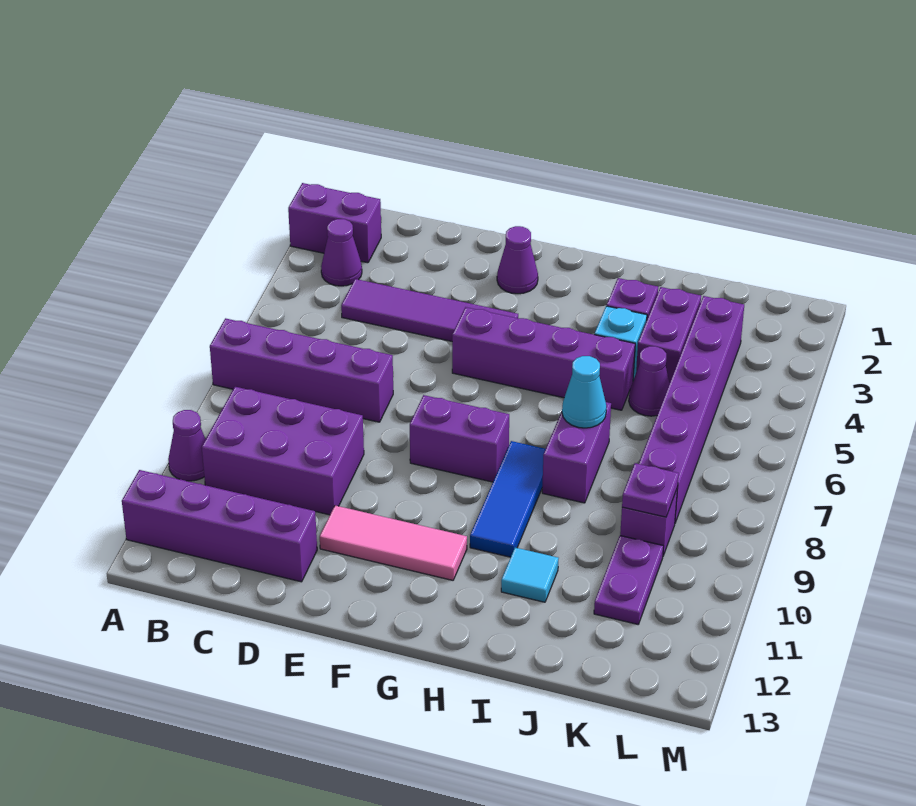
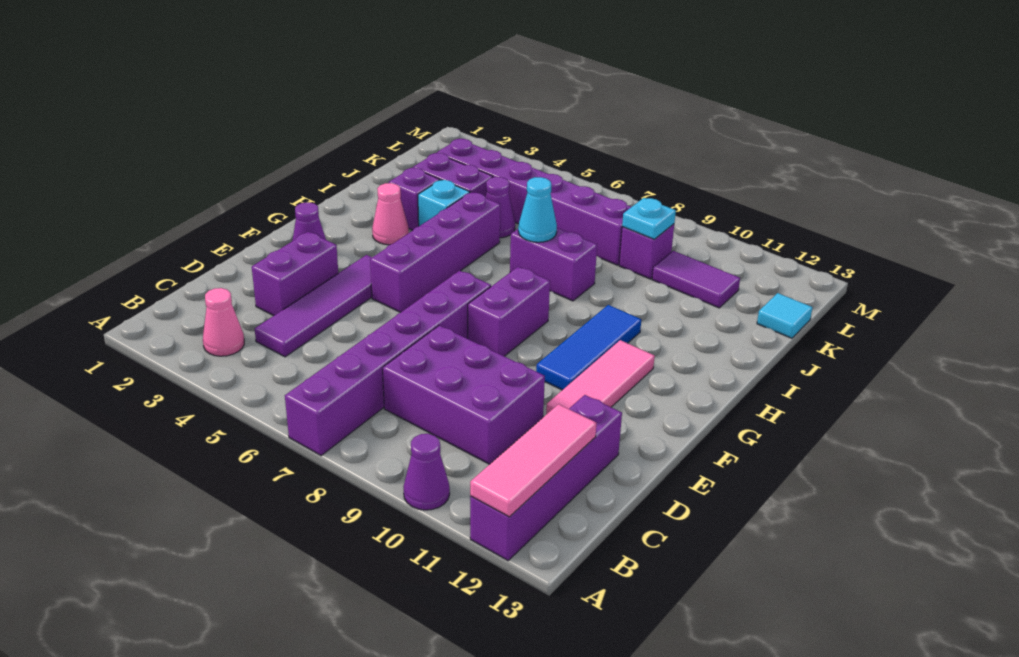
purple brick A2:B2 level 1 -> purple brick D3:E3 level 1
purple brick A7:D7 level 1 -> purple brick A7:F7 level 1
none -> pink tile A12:C12 level 2
purple cone B3 level 1 -> pink cone B3 level 1
purple brick B9:D10 level 1 -> purple brick C8:D10 level 1
none -> pink cone H3 level 1
blue tile H8:H10 level 1 -> blue tile F10:H10 level 1
cyan tile I11 level 1 -> cyan tile K13 level 1
purple plate K9 level 2 -> cyan plate K9 level 2
purple plate K10:K11 level 1 -> purple tile K10:K11 level 1

